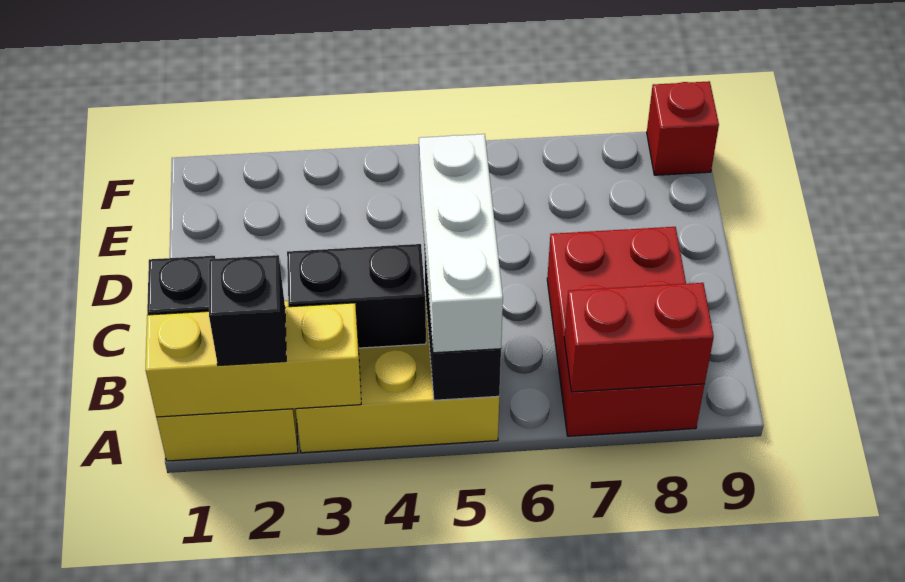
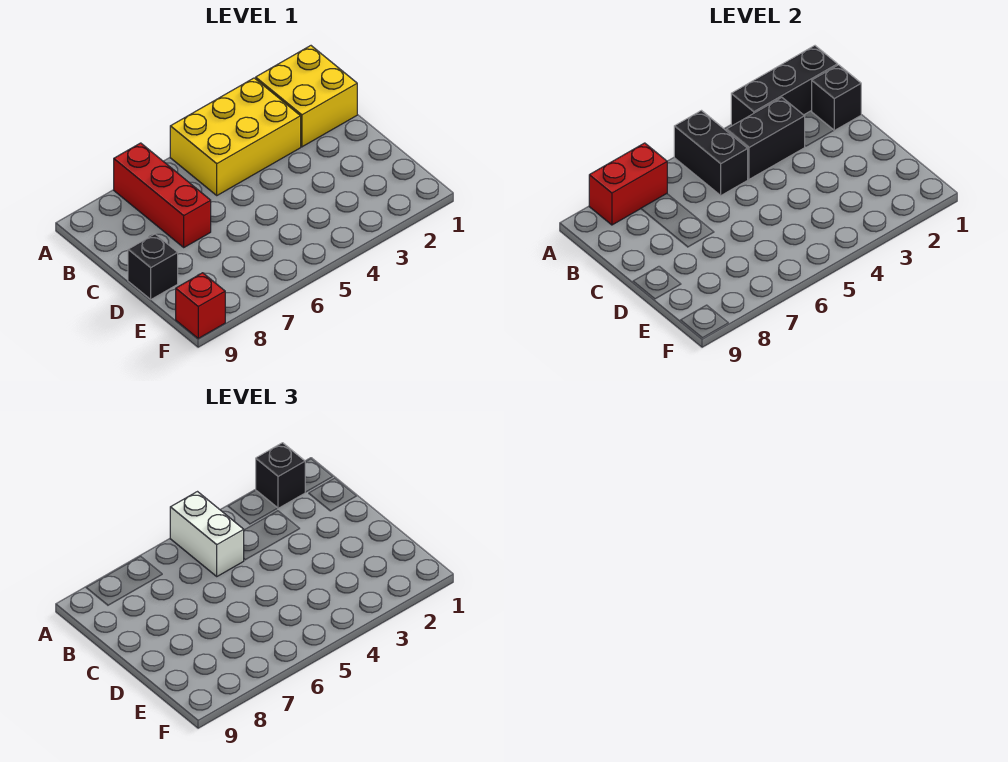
yellow brick A1:A3 level 2 -> black brick A1:A3 level 2
white brick A5:C5 level 3 -> white brick A5:B5 level 3
red brick A7:C8 level 1 -> red brick A7:C7 level 1
none -> black brick D9 level 1

